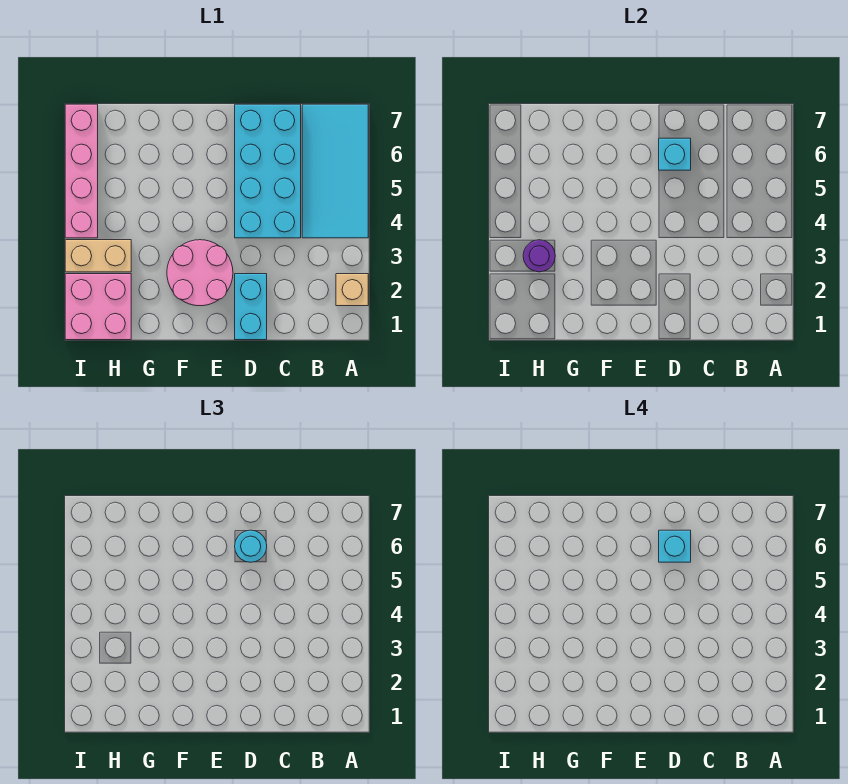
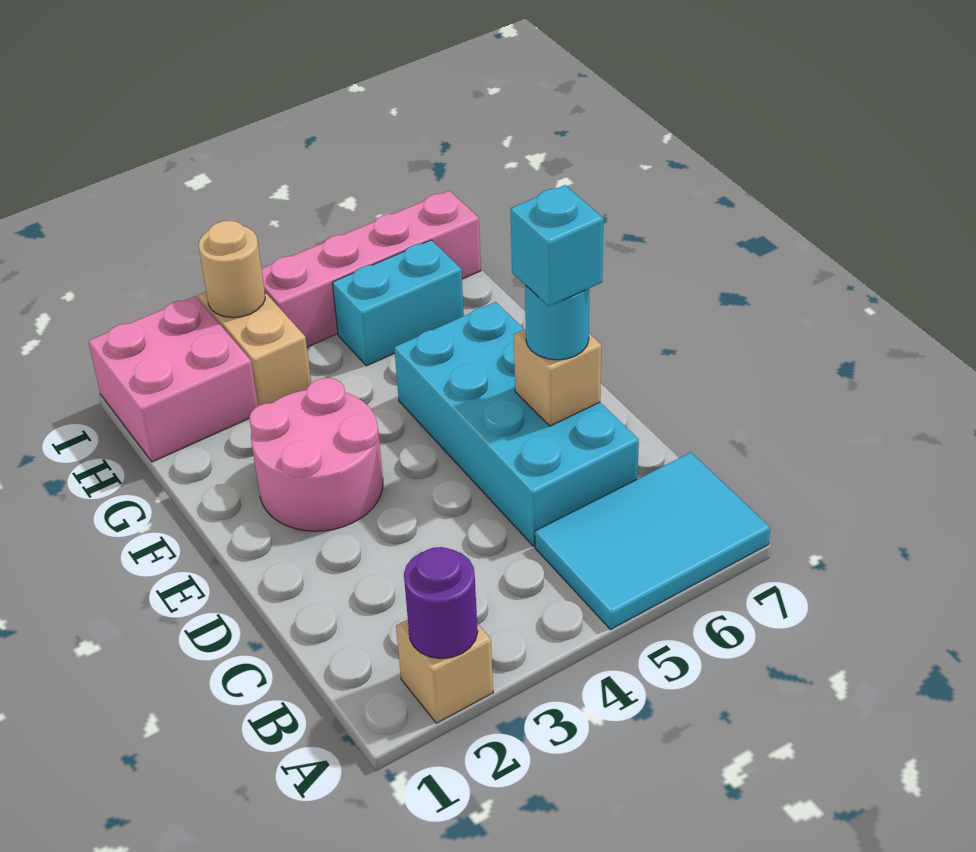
cyan tile A4:B7 level 1 -> cyan tile A5:B7 level 1
cyan brick C4:D7 level 1 -> cyan brick C5:F6 level 1
cyan brick D1:D2 level 1 -> cyan brick H5:H6 level 1
cyan brick D6 level 2 -> tan brick D6 level 2
purple round brick H3 level 2 -> purple round brick A2 level 2
none -> tan round brick I3 level 2

